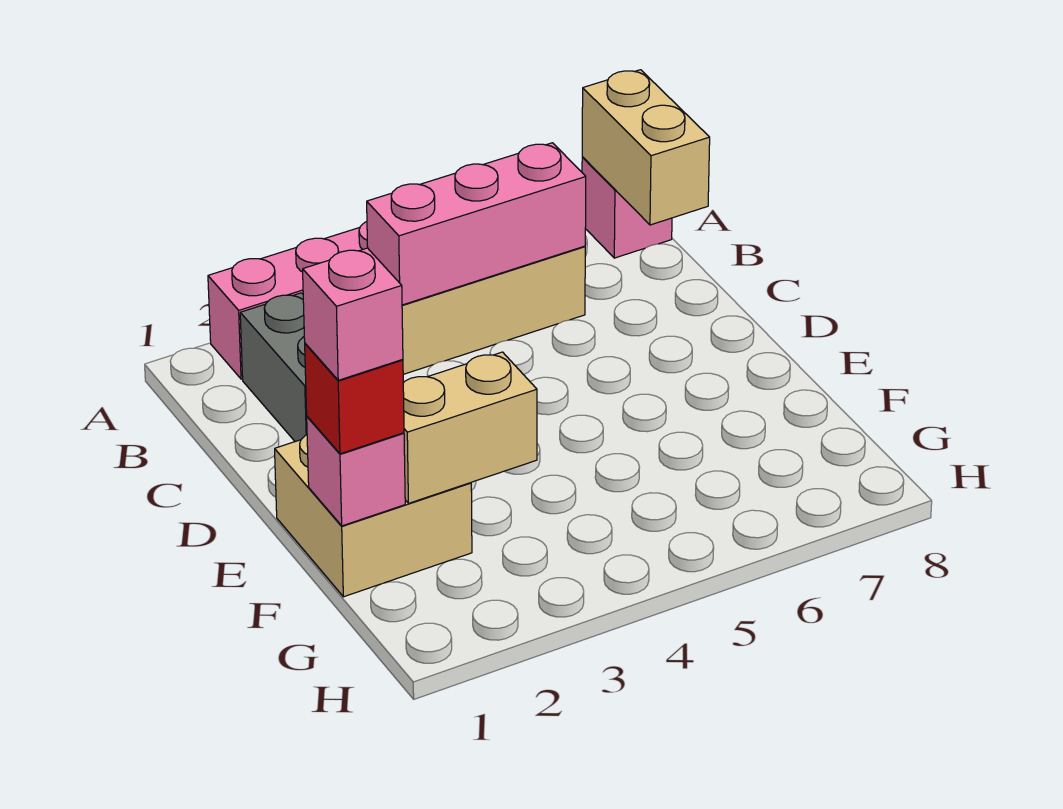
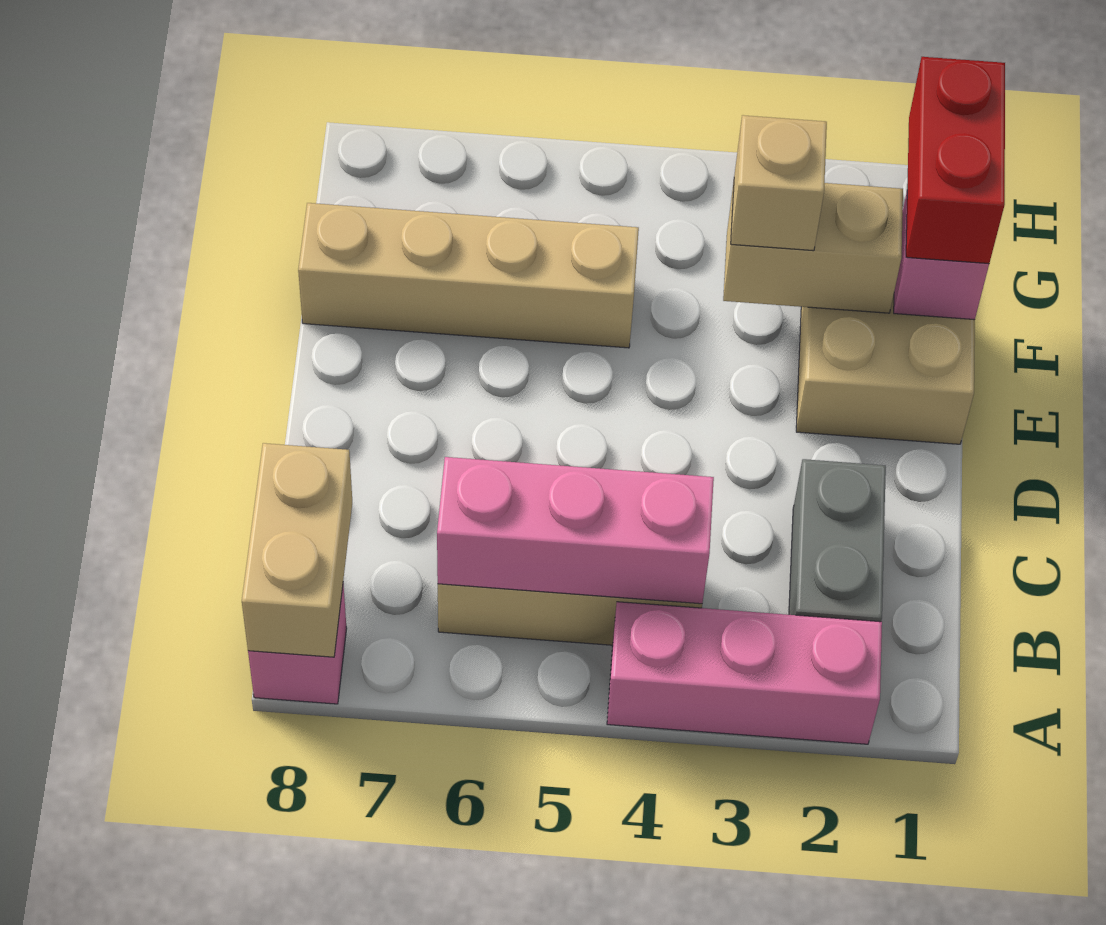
red brick F1 level 3 -> red brick F1:G1 level 3
pink brick F1 level 4 -> none
none -> tan brick F3 level 3
none -> tan brick F5:F8 level 1

